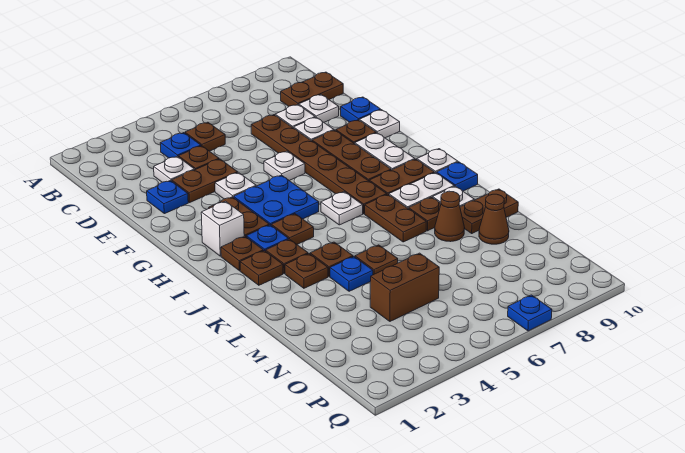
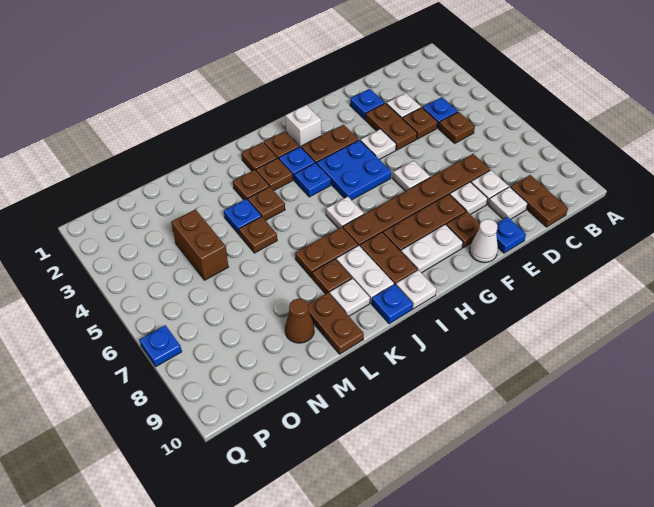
white plate F10 level 1 -> white cone F10 level 1
brown plate I4 level 1 -> blue plate I4 level 1
brown cone L8 level 1 -> none

